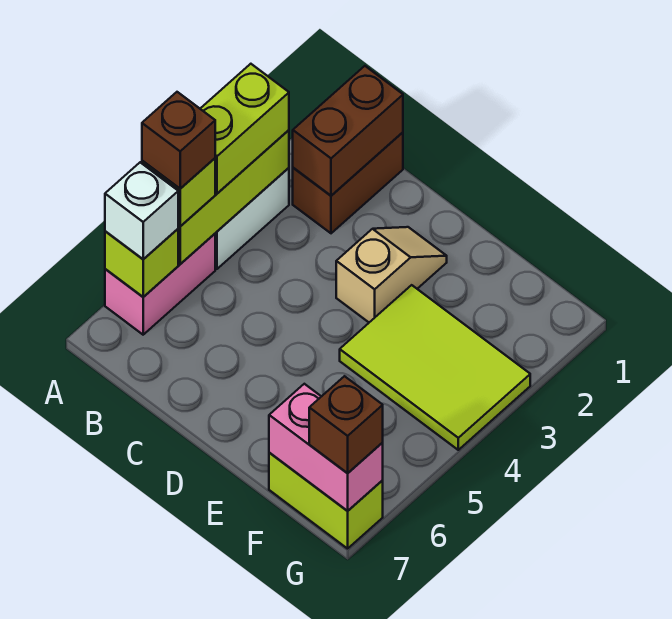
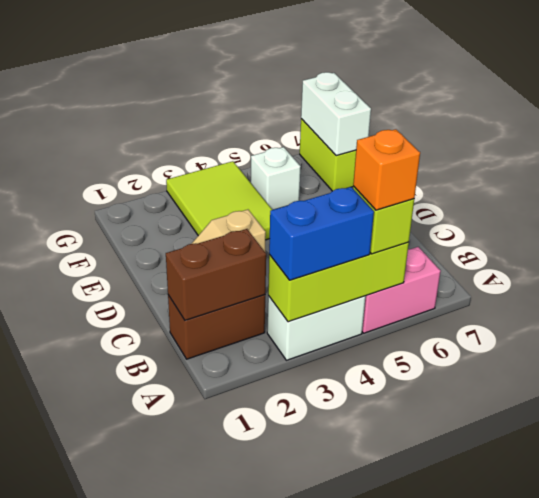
lime brick A3:A4 level 3 -> blue brick A3:A4 level 3
brown brick A5 level 4 -> orange brick A5 level 4
lime brick A6 level 2 -> none
white brick A6 level 3 -> white brick F5 level 1
pink brick F7:G7 level 2 -> white brick F7:G7 level 2
brown brick G7 level 3 -> none

